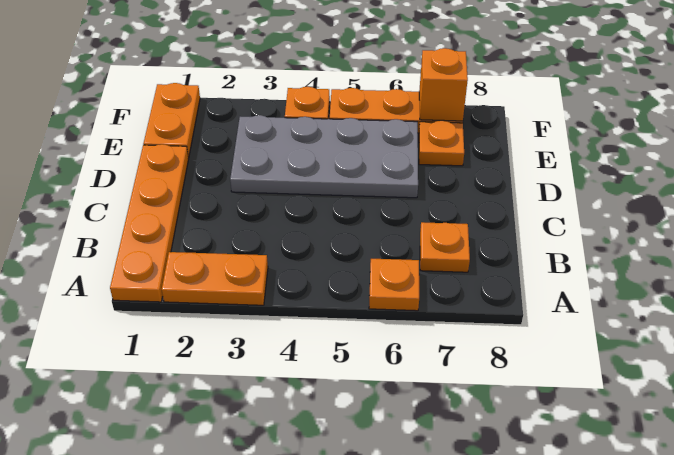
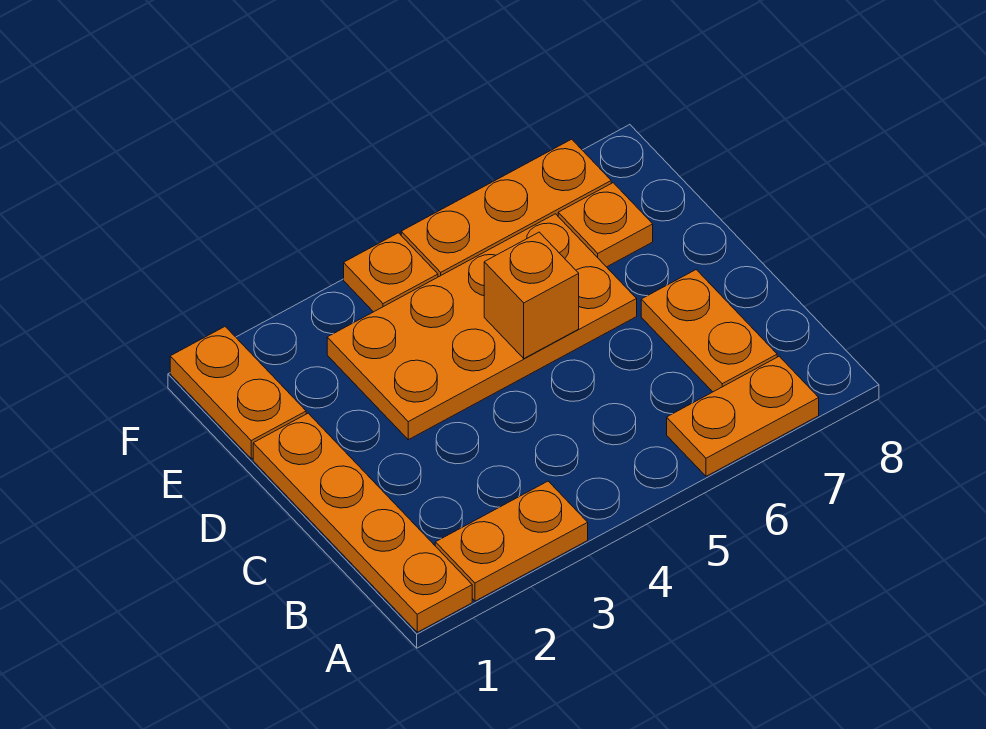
orange plate A6 level 1 -> orange plate A6:A7 level 1
orange plate B7 level 1 -> orange plate B7:C7 level 1
grey plate D3:E6 level 1 -> orange plate D3:E6 level 1
orange brick F7 level 2 -> orange brick D5 level 2

